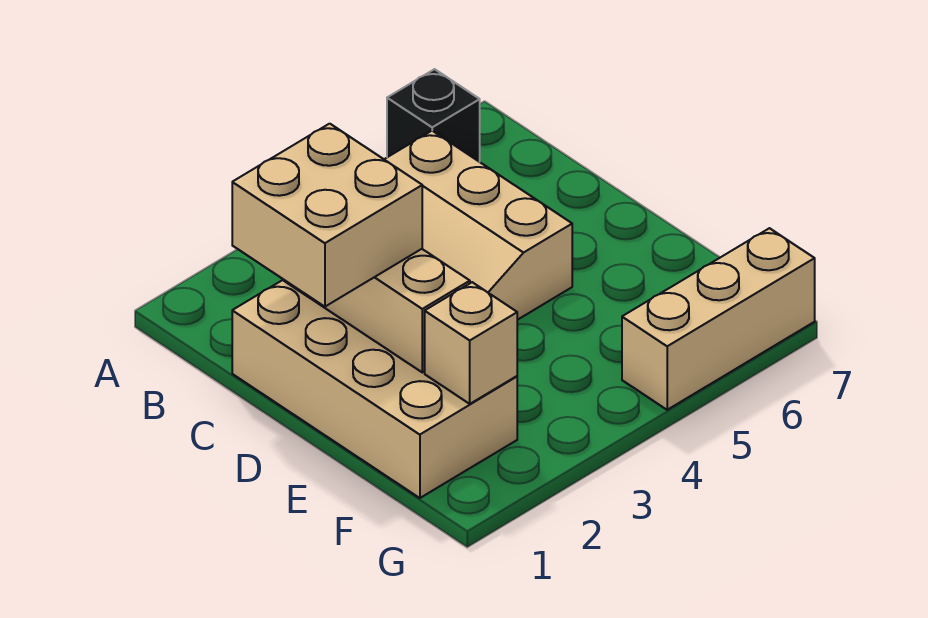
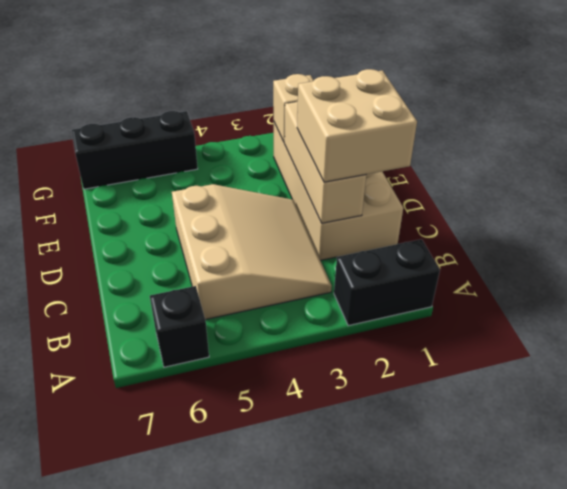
none -> black brick A1:A2 level 1
tan brick G5:G7 level 1 -> black brick G5:G7 level 1

